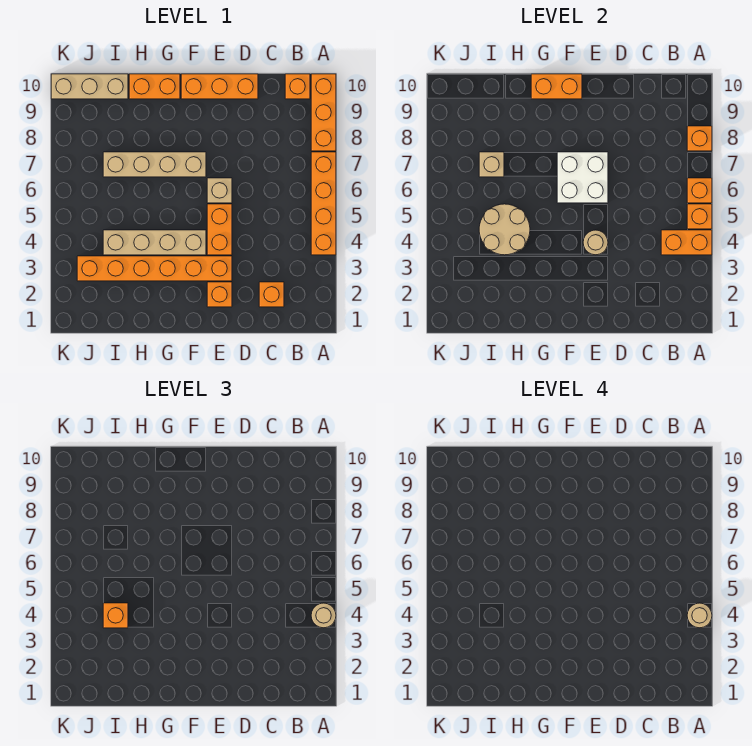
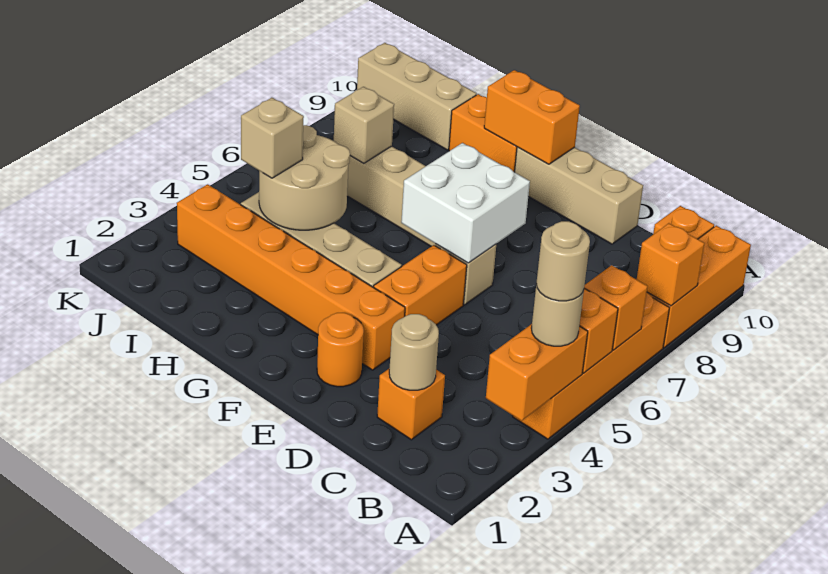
orange brick A4:B4 level 2 -> orange brick A3:A4 level 2
orange brick D10:F10 level 1 -> tan brick D10:F10 level 1
orange brick E2 level 1 -> orange round brick E2 level 1
tan round brick E4 level 2 -> tan round brick C2 level 2
orange brick I4 level 3 -> tan brick I4 level 3

